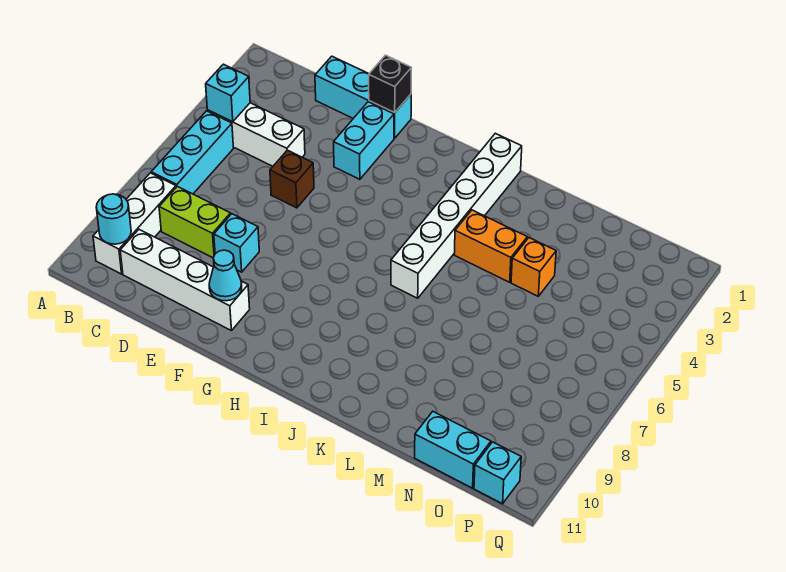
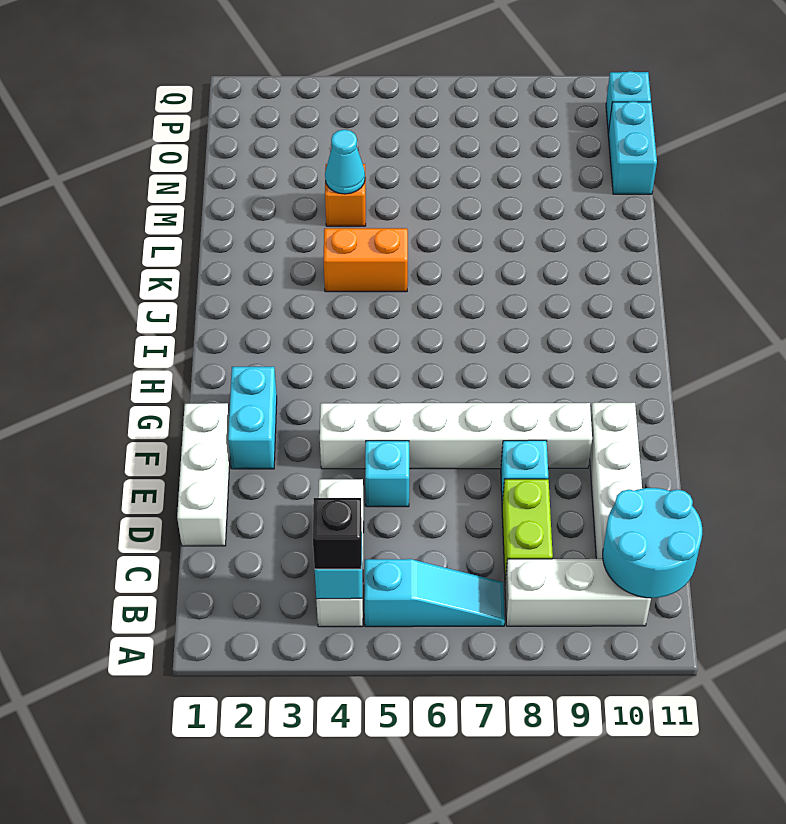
cyan brick B5:B7 level 1 -> cyan slope B5:B7 level 1 top 5
cyan round brick B10 level 2 -> cyan round brick B10:C11 level 2
cyan brick D1:F1 level 1 -> white brick D1:F1 level 1
brown brick E5 level 1 -> cyan brick E5 level 1
black brick F1 level 2 -> black brick B4 level 3
cyan brick F2:F3 level 1 -> cyan brick F2:G2 level 1
cyan cone F10 level 2 -> cyan cone M4 level 2
white brick J1:J6 level 1 -> white brick F4:F9 level 1
orange brick K4:L4 level 1 -> orange brick K4:K5 level 1

